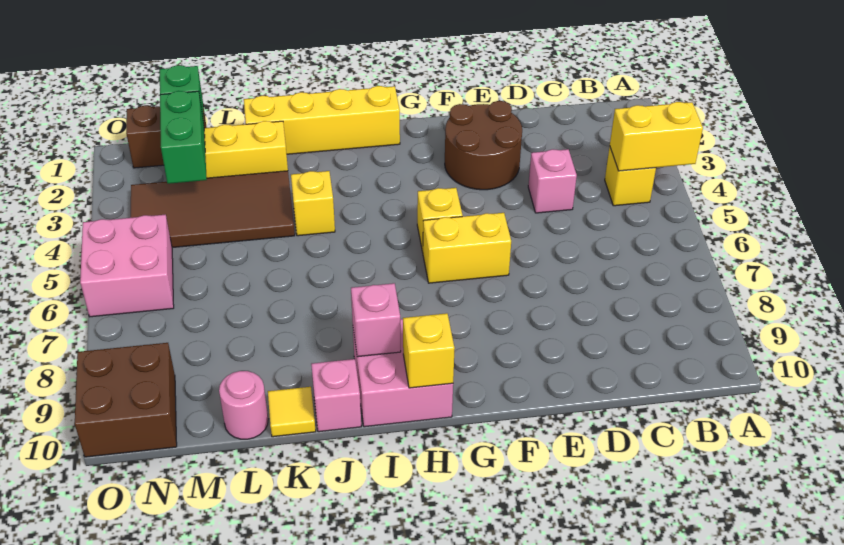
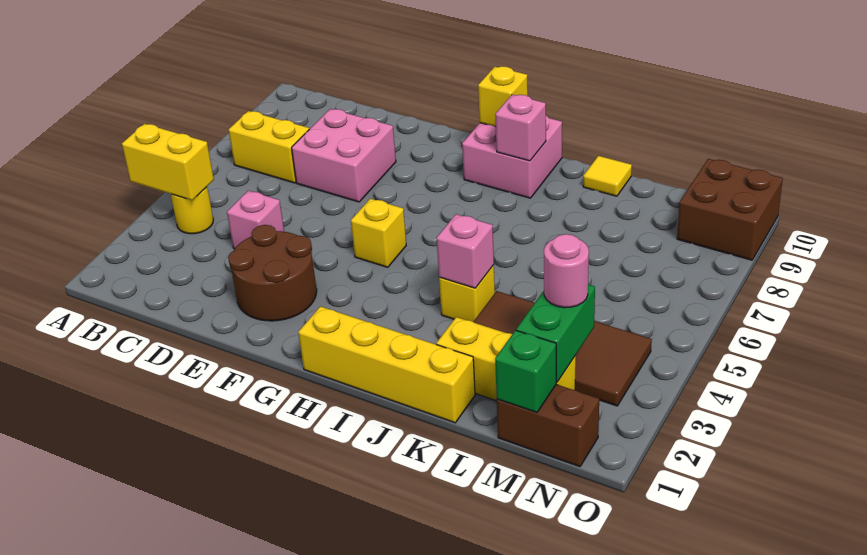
yellow brick B4 level 1 -> yellow round brick B4 level 1
yellow brick F6:G6 level 1 -> yellow brick B7:C7 level 1
pink brick J10 level 1 -> pink brick J4 level 2
pink round brick L10 level 1 -> pink round brick M3 level 3
pink brick N5:O6 level 1 -> pink brick D7:E8 level 1

